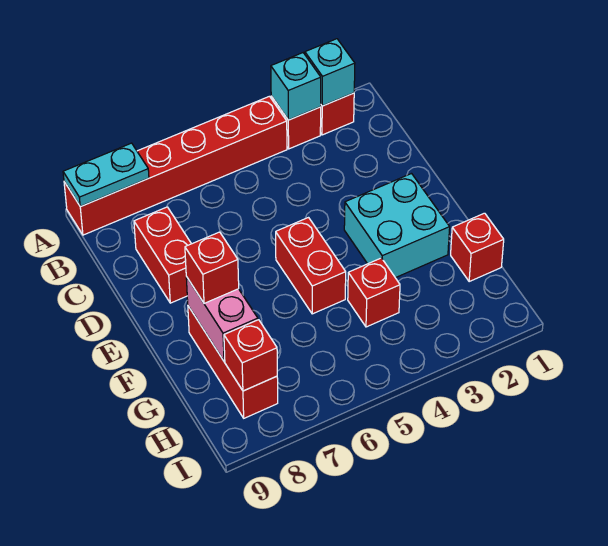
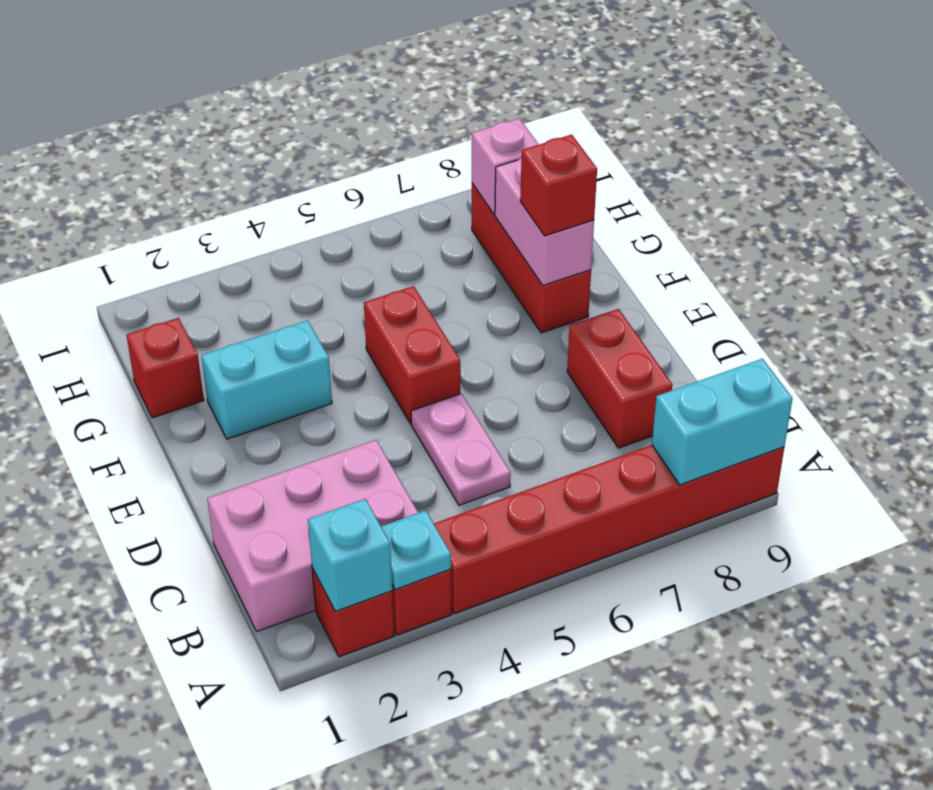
cyan brick A3 level 2 -> cyan plate A3 level 2
cyan plate A8:A9 level 2 -> cyan brick A8:A9 level 2
none -> pink brick B1:C3 level 1
none -> pink plate C5:D5 level 1
cyan brick E2:F3 level 1 -> cyan brick F2:F3 level 1
red brick G4 level 1 -> none
red brick H8 level 2 -> pink brick H8 level 2

